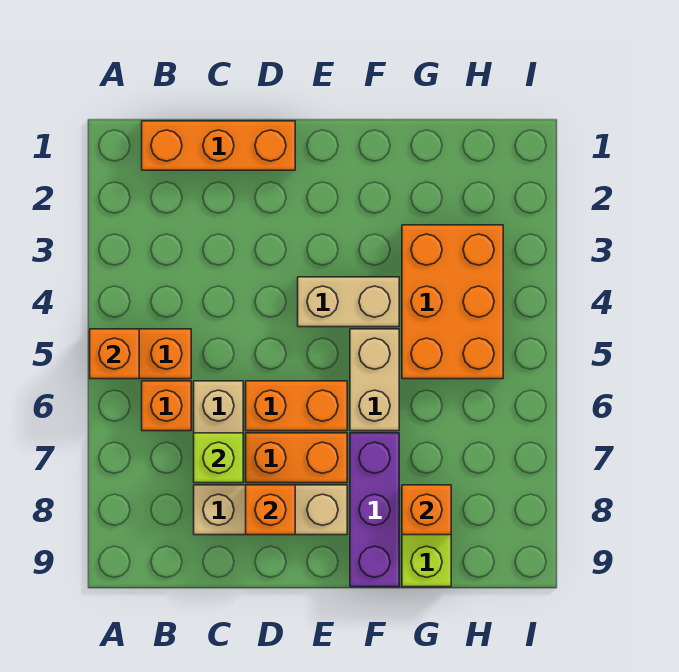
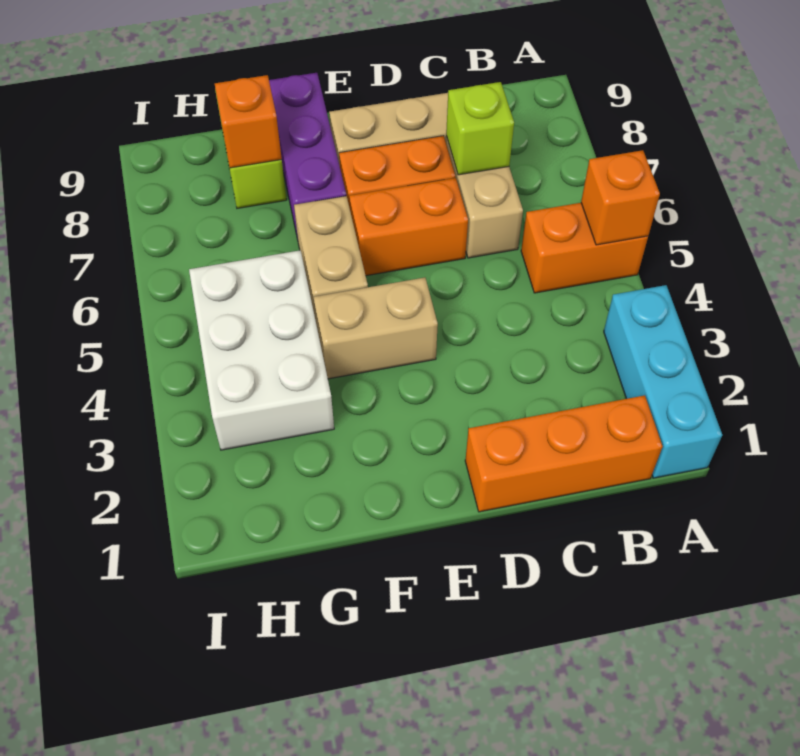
none -> cyan brick A1:A3 level 1
orange brick B6 level 1 -> none
orange brick D8 level 2 -> none
orange brick G3:H5 level 1 -> white brick G3:H5 level 1

